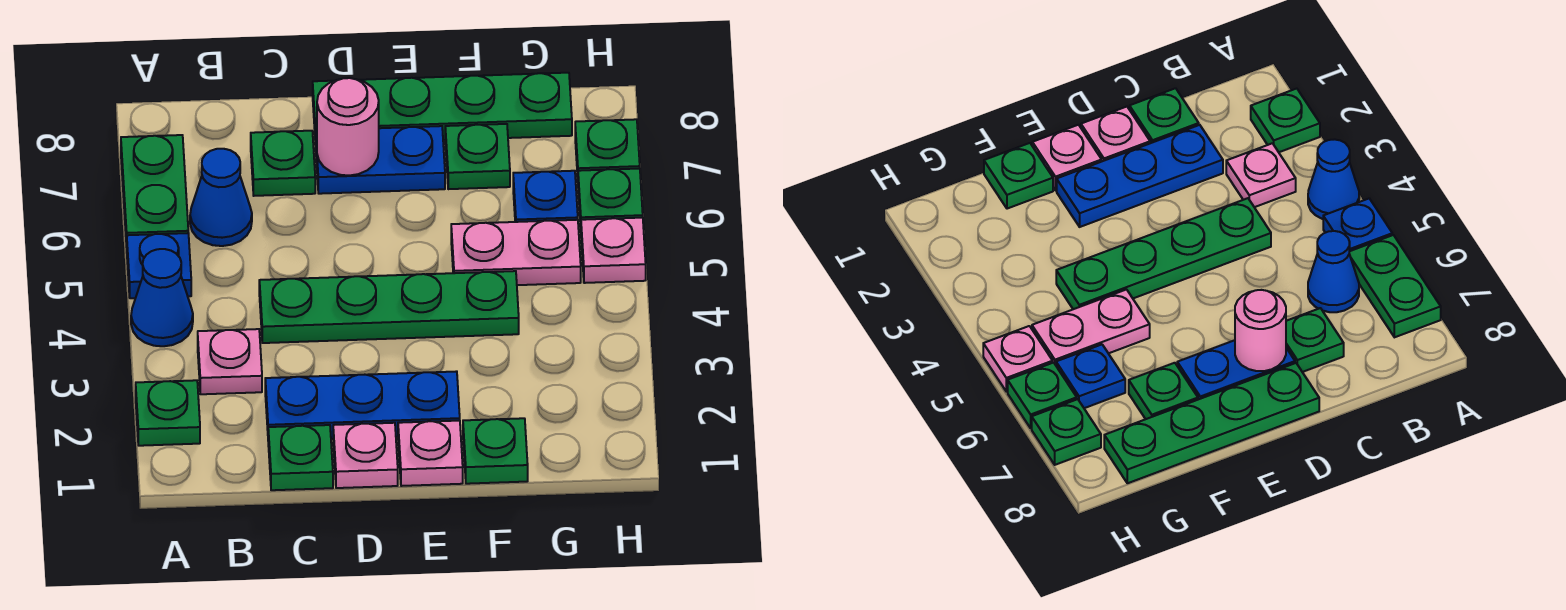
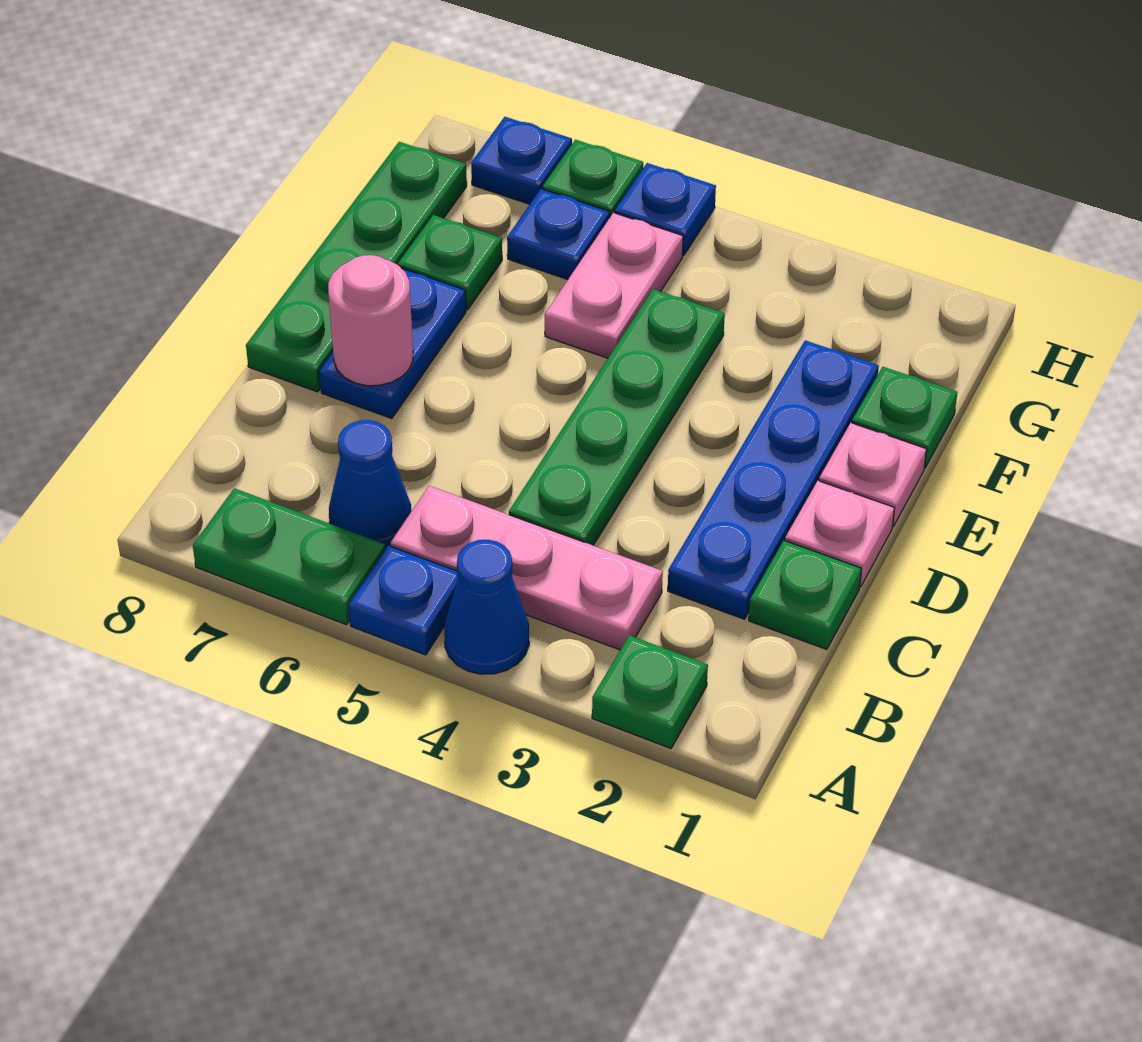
pink plate B3 level 1 -> pink plate B3:B5 level 1
blue plate C2:E2 level 1 -> blue plate C2:F2 level 1
green plate C7 level 1 -> none
pink plate H5 level 1 -> blue plate H5 level 1
green plate H7 level 1 -> blue plate H7 level 1

